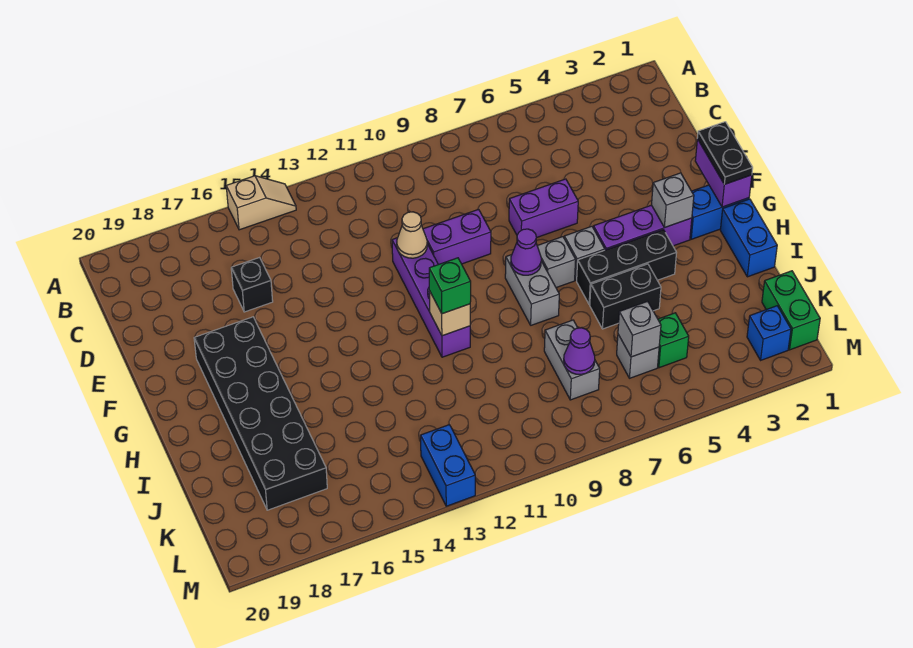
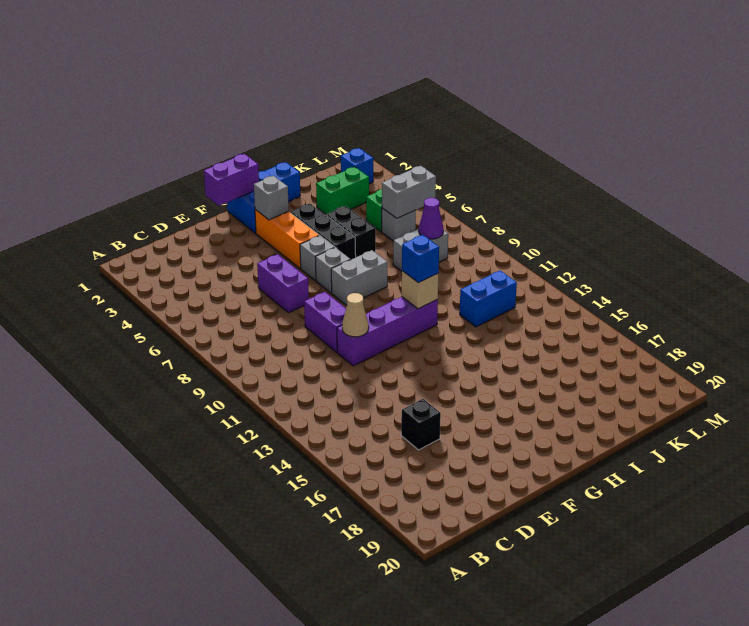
tan slope A14:A15 level 1 top 15 -> none
black plate F1:G1 level 3 -> none
black brick F17:K18 level 1 -> none
purple brick G3:G5 level 1 -> orange brick G3:G5 level 1
purple cone G8 level 2 -> none
green brick H11 level 3 -> blue brick H11 level 3
green brick K1:L1 level 1 -> green brick J3:K3 level 1
grey brick K6 level 2 -> grey brick K6:L6 level 2
blue brick L13:M13 level 1 -> blue brick J12:K12 level 1

